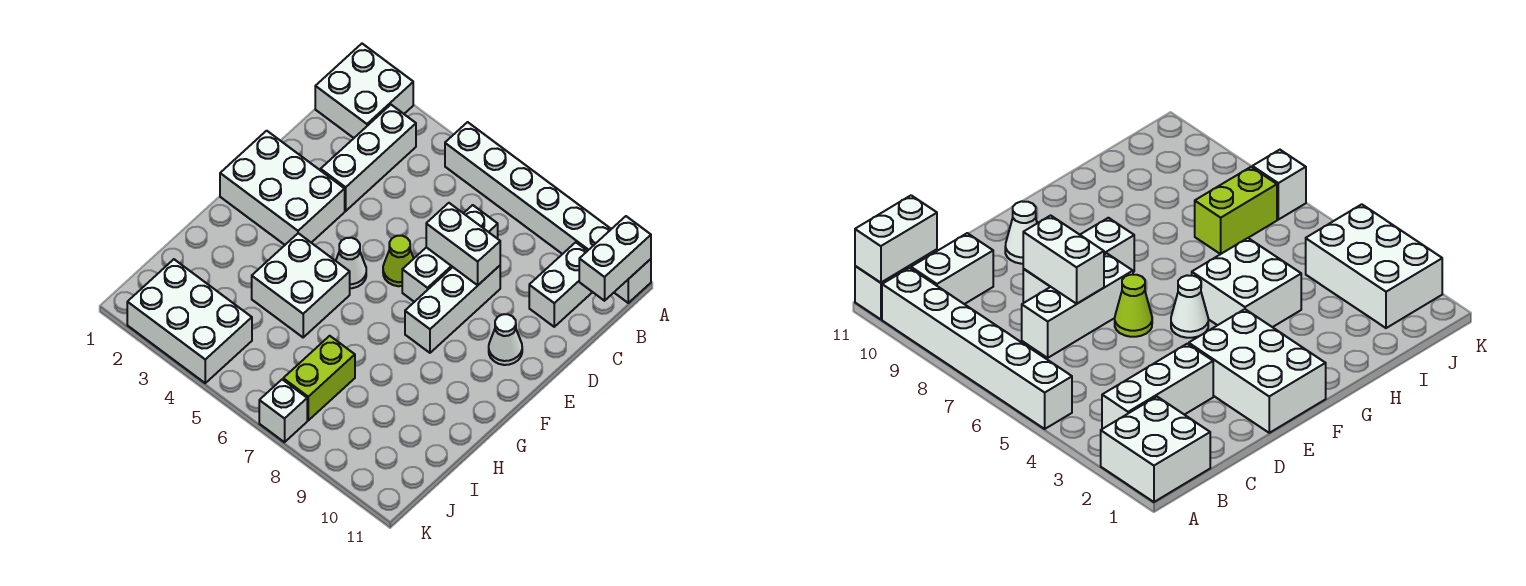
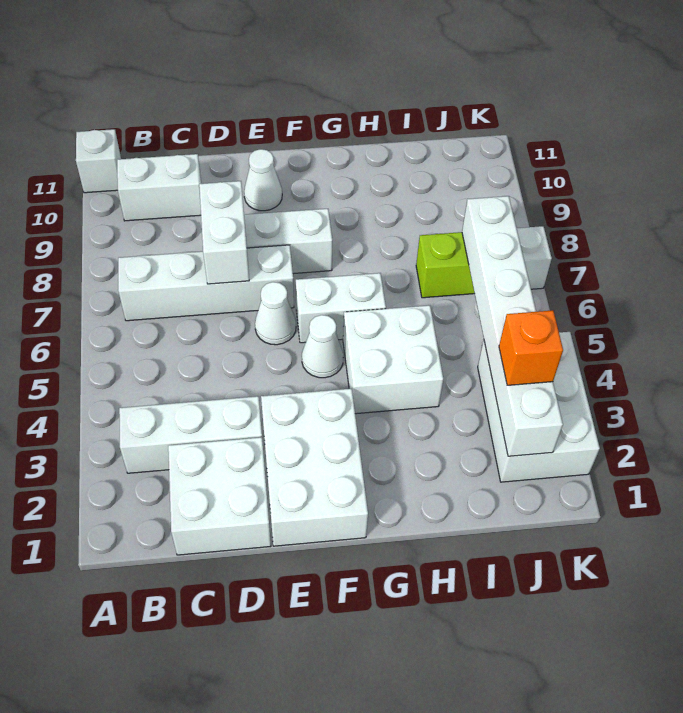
white brick A1:B2 level 1 -> white brick C1:D2 level 1
white brick A5:A10 level 1 -> white brick J2:J7 level 2
white brick A11:B11 level 2 -> white brick F6:G6 level 1
white brick C7:E7 level 1 -> white brick B7:E7 level 1
lime cone E6 level 1 -> white cone E6 level 1
none -> orange brick J3 level 3

